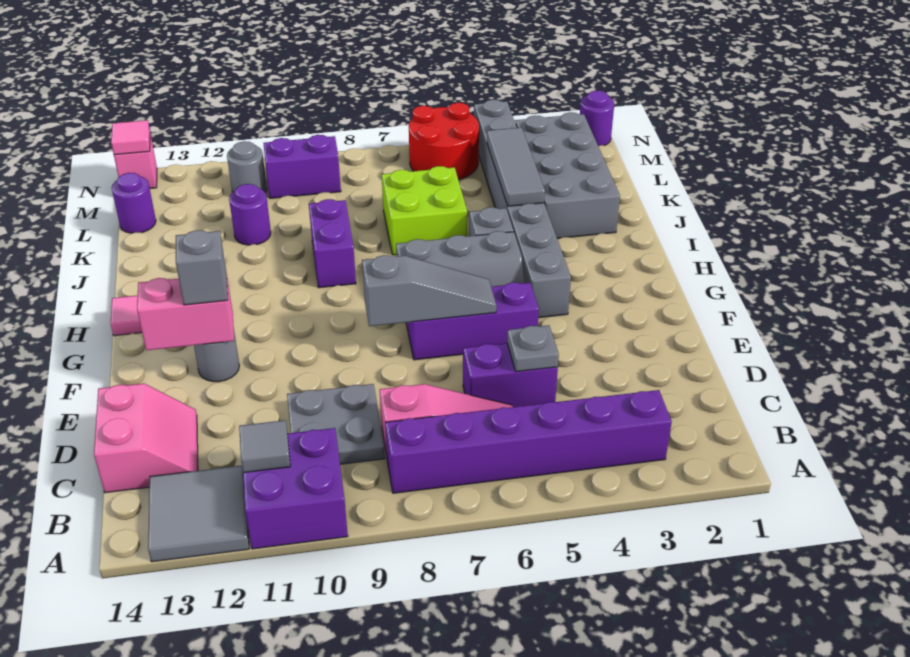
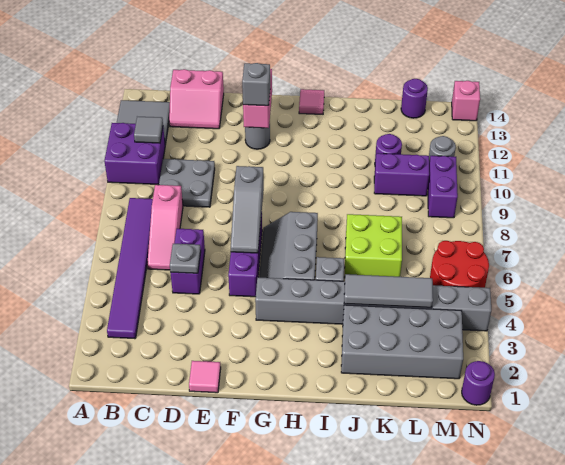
purple brick B3:B8 level 1 -> purple tile B3:B8 level 1
purple brick I9:J9 level 1 -> purple brick K10:L10 level 1
pink tile N14 level 2 -> pink tile E1 level 1

